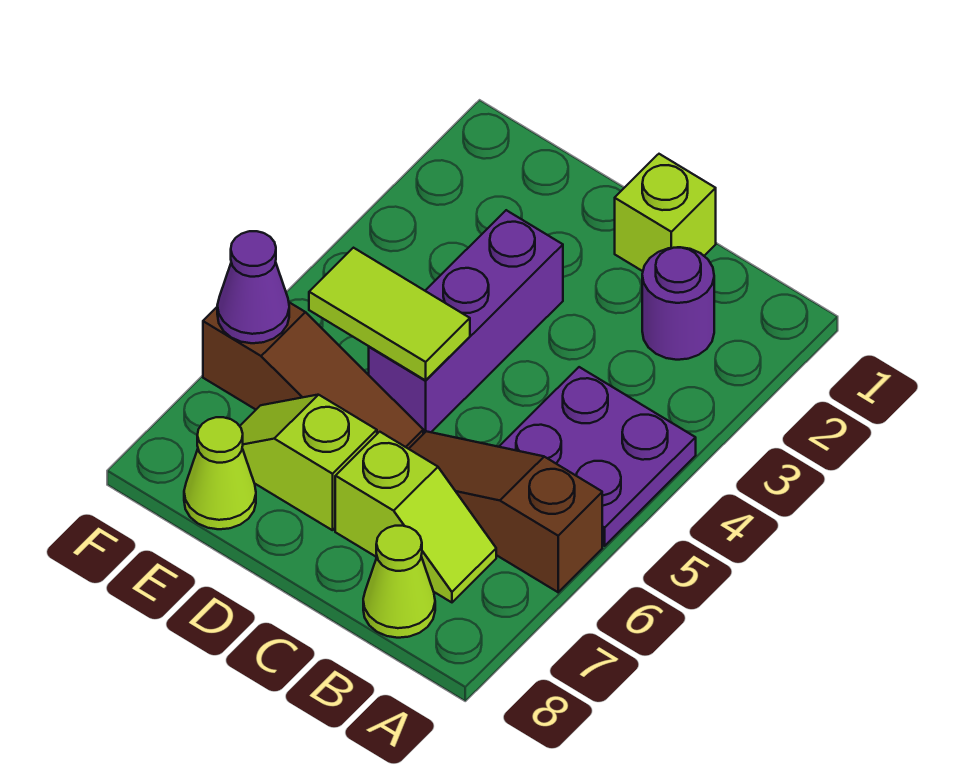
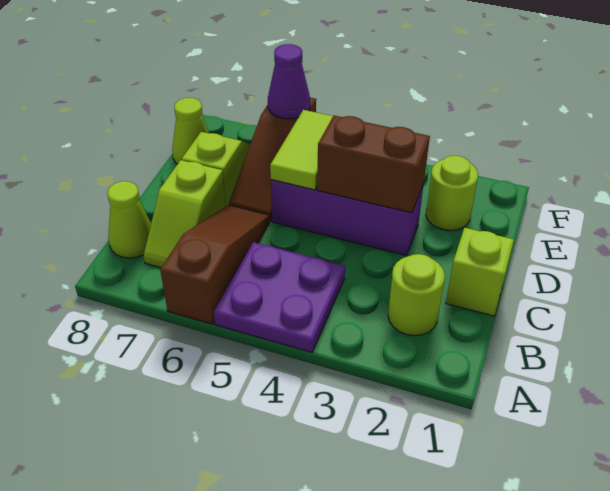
purple round brick B2 level 1 -> lime round brick B2 level 1
none -> brown brick D3:D4 level 2
none -> lime round brick E2 level 1

